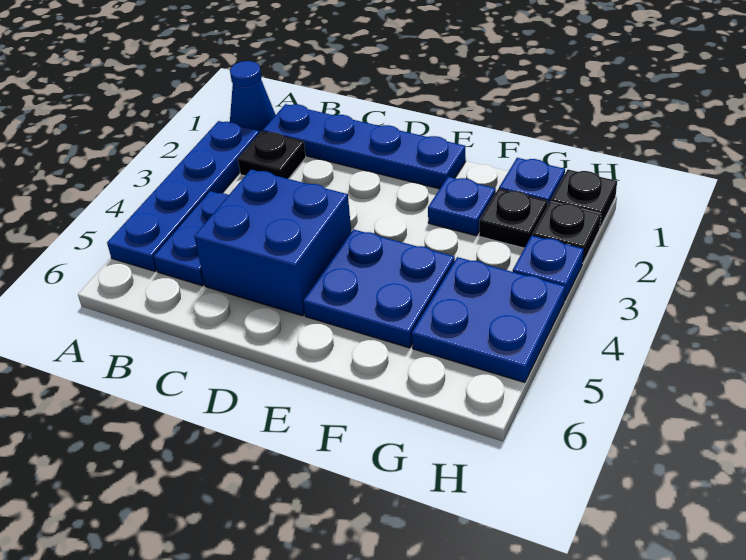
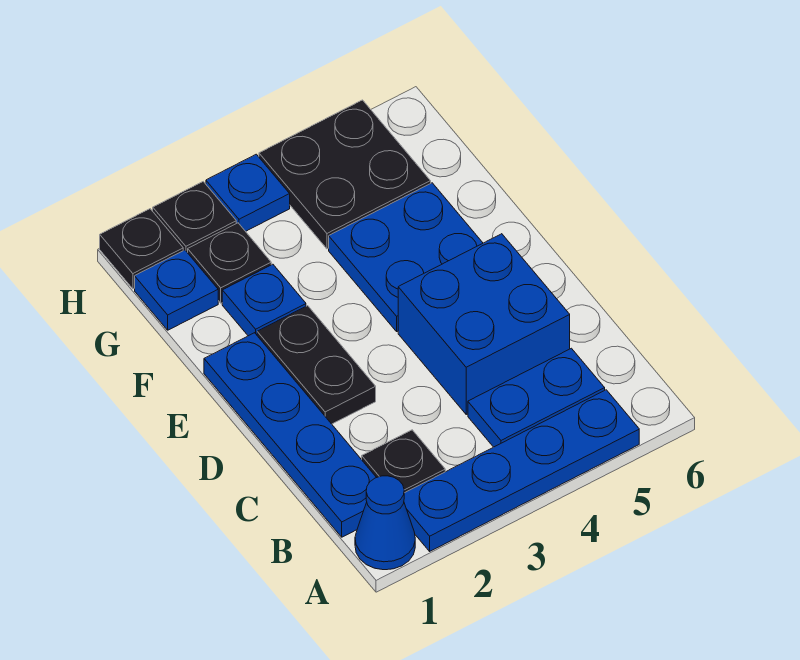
none -> black plate D2:E2 level 1
blue plate G4:H5 level 1 -> black plate G4:H5 level 1

